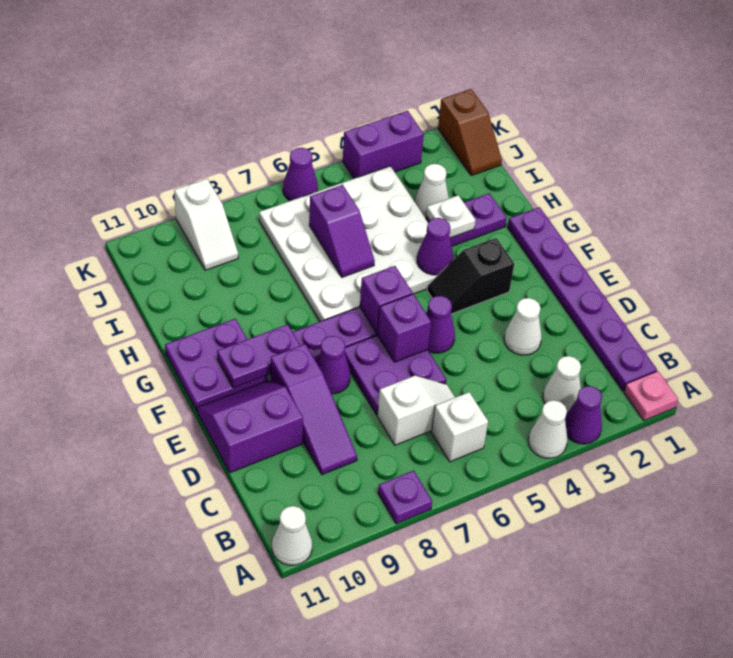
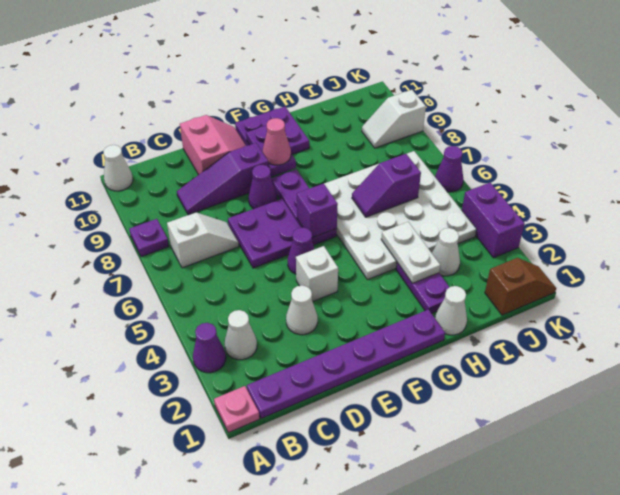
white cone A4 level 1 -> white cone H1 level 1
white brick B6 level 1 -> white brick E4 level 1
white slope C6:C7 level 1 top 7 -> white slope B7:C7 level 1 top B
purple slope D10:E11 level 1 top D -> pink slope D10:E11 level 1 top D
purple brick E6 level 2 -> none
black slope F3:F4 level 1 top 3 -> none
none -> pink cone F9 level 3
purple cone G4 level 2 -> none
white plate H3 level 2 -> white plate H3:H4 level 2
brown slope J1:K1 level 1 top K -> brown slope J1:K1 level 1 top J

